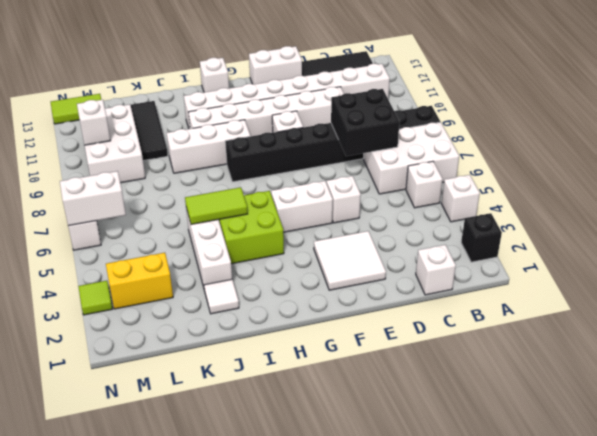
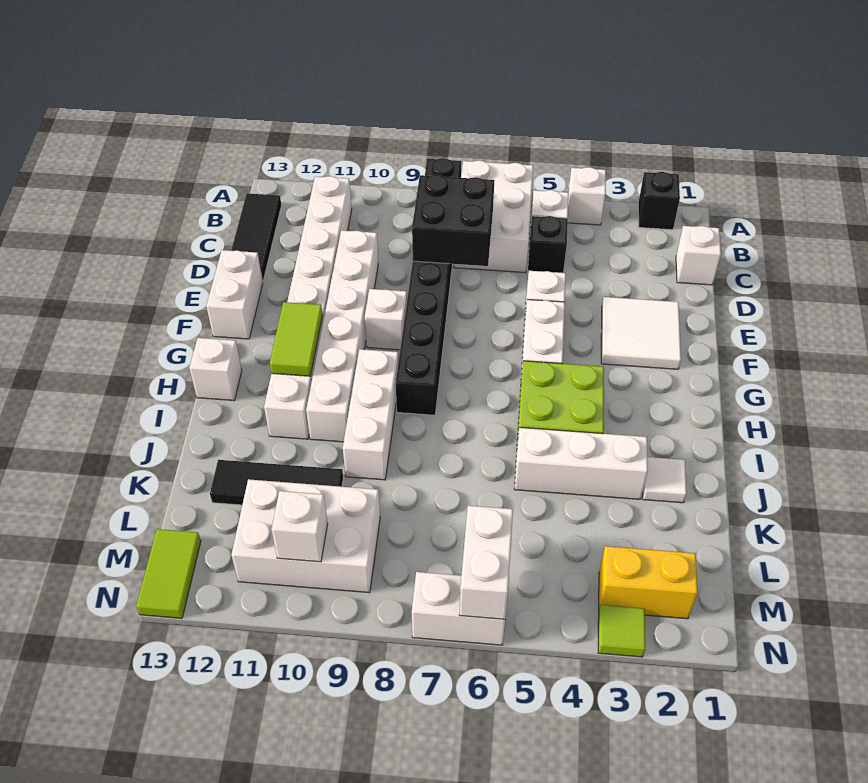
none -> black brick C5 level 1
lime tile I5:J5 level 2 -> lime tile G11:H11 level 2
yellow brick L3:M3 level 1 -> yellow brick M2:M3 level 1

